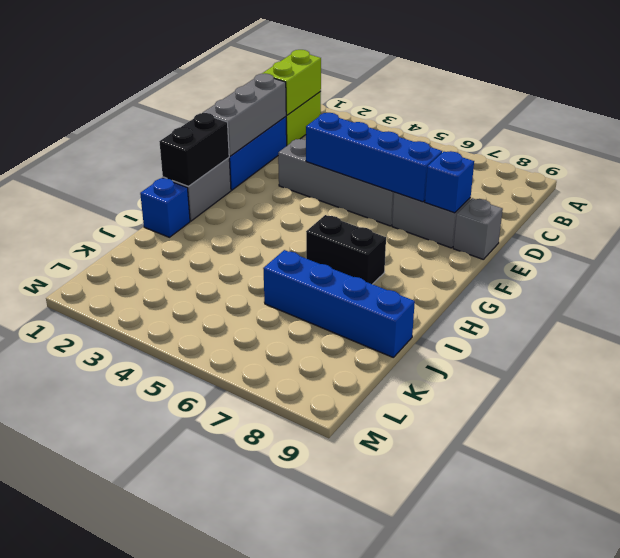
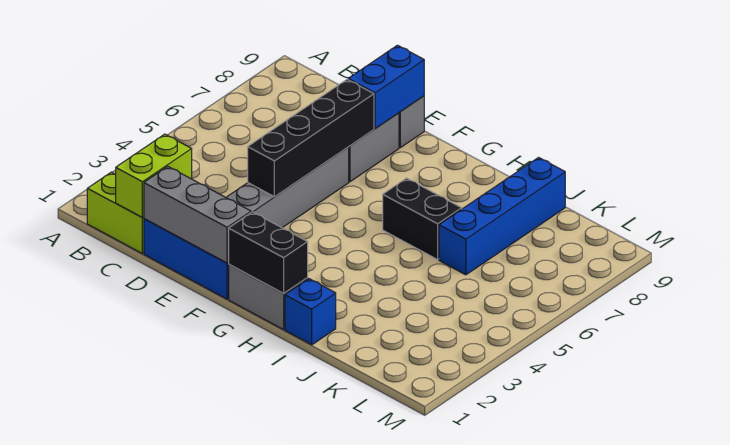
lime brick B1:C1 level 2 -> lime brick C1:C2 level 2
blue brick E4:E7 level 2 -> black brick E4:E7 level 2
blue brick E8 level 2 -> blue brick E8:E9 level 2
black brick H6:H7 level 1 -> black brick H6:I6 level 1

